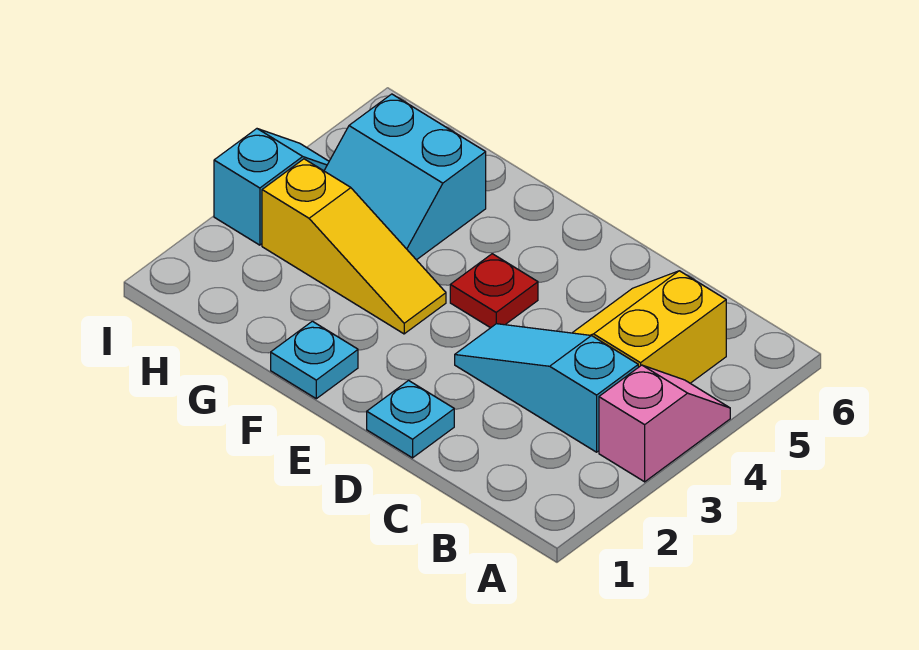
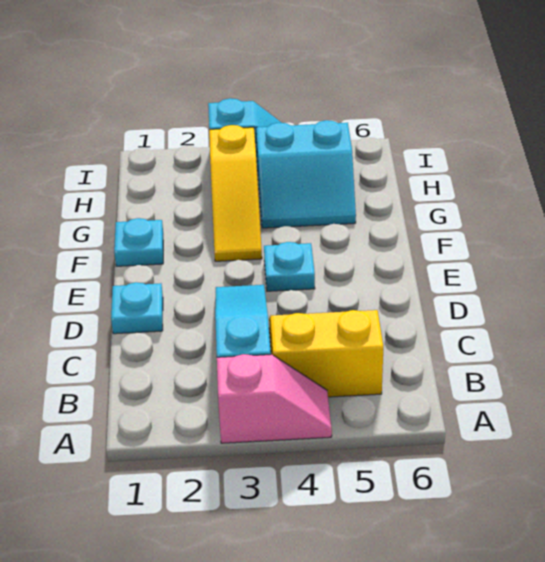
red plate E4 level 1 -> cyan plate E4 level 1
cyan slope G4:H5 level 1 top 5 -> cyan slope G4:H5 level 1 top H

